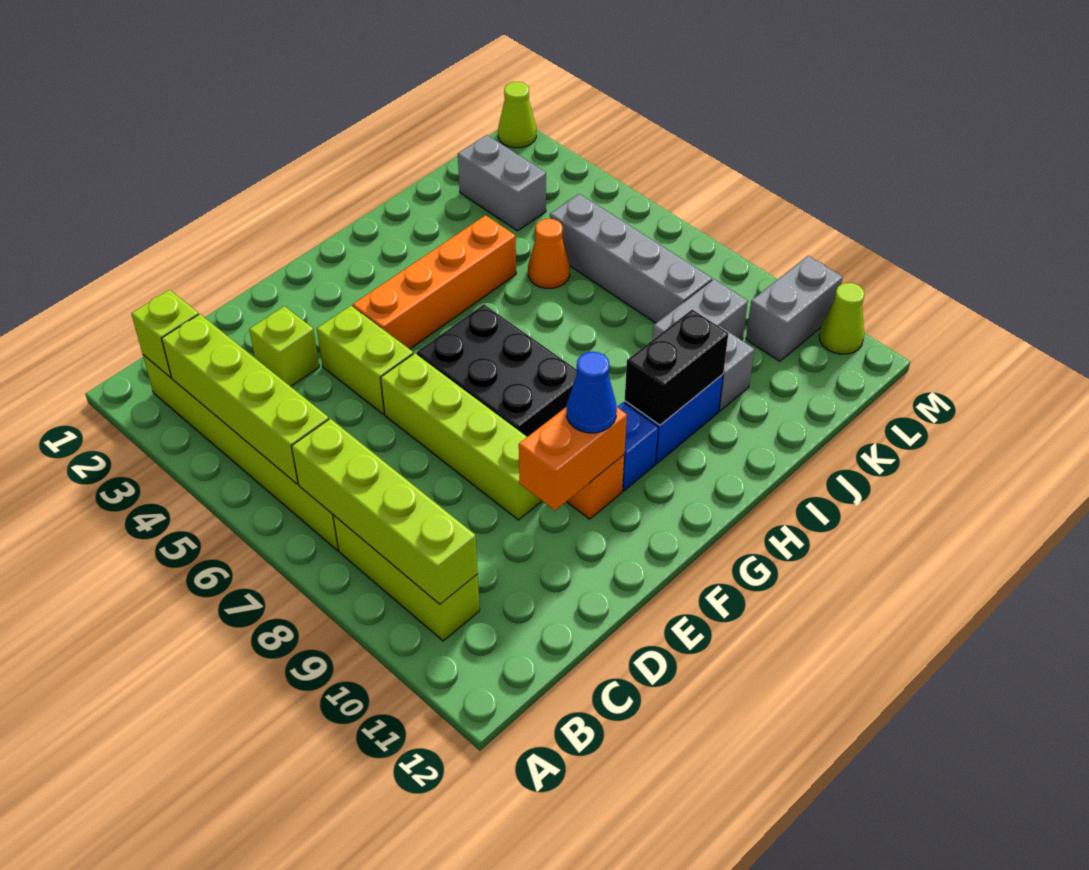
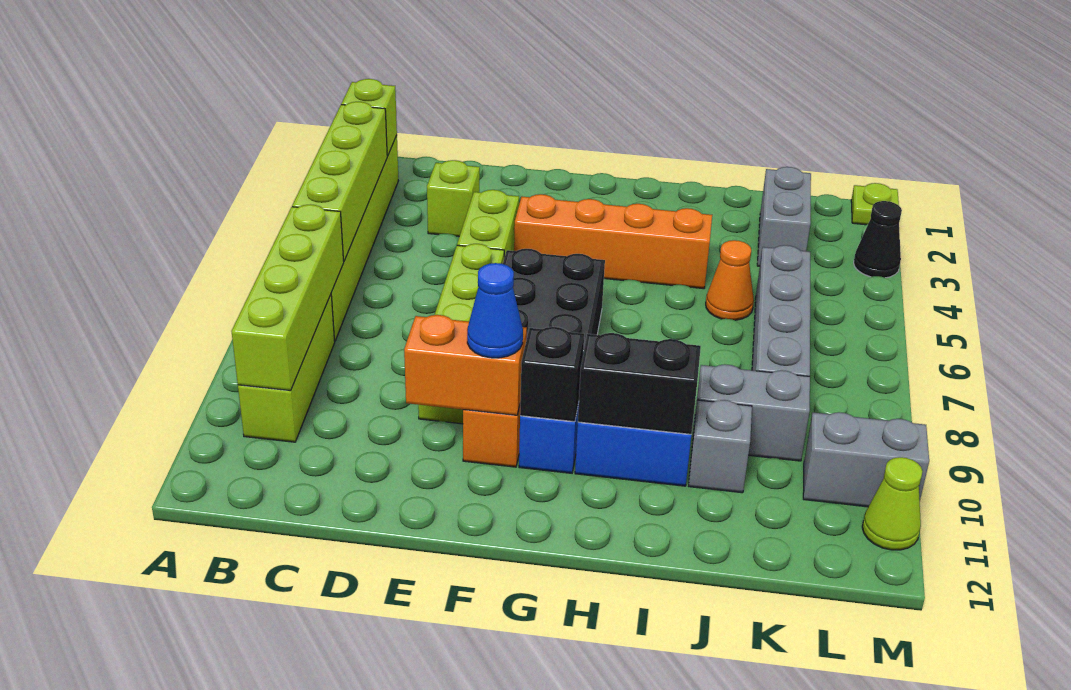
none -> black brick G10 level 2
lime cone M1 level 1 -> lime plate M1 level 1
none -> black cone M3 level 1

